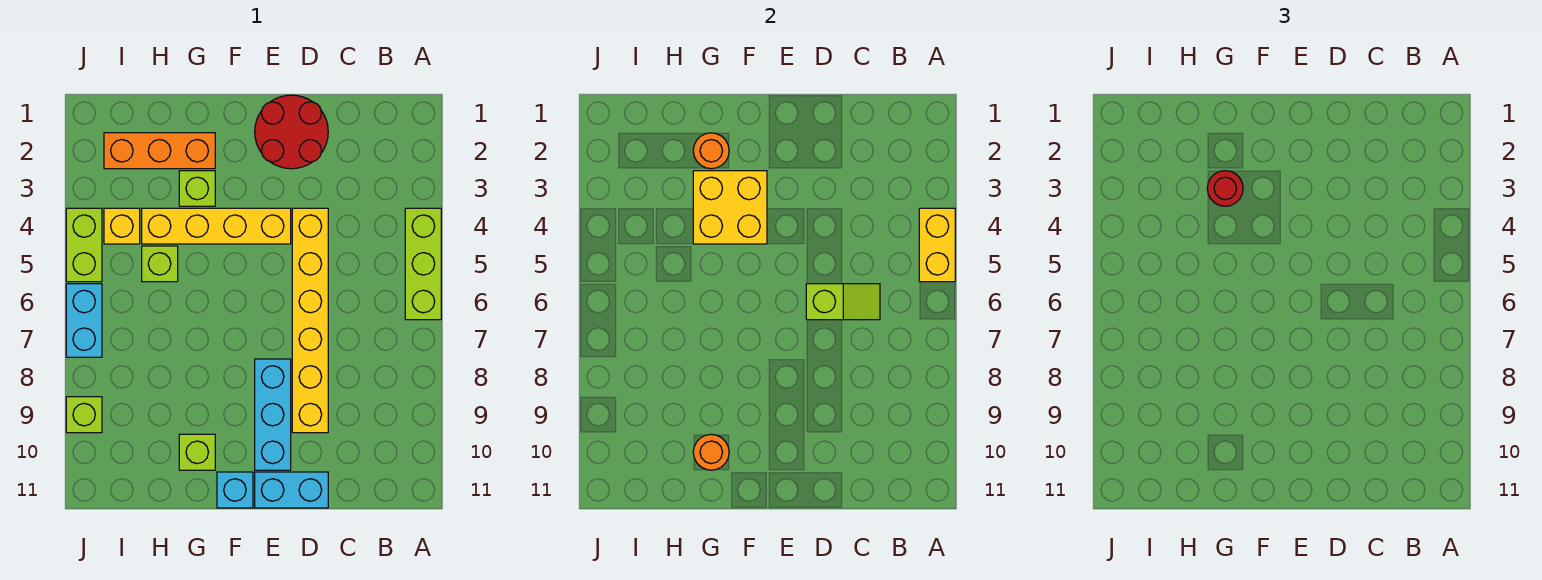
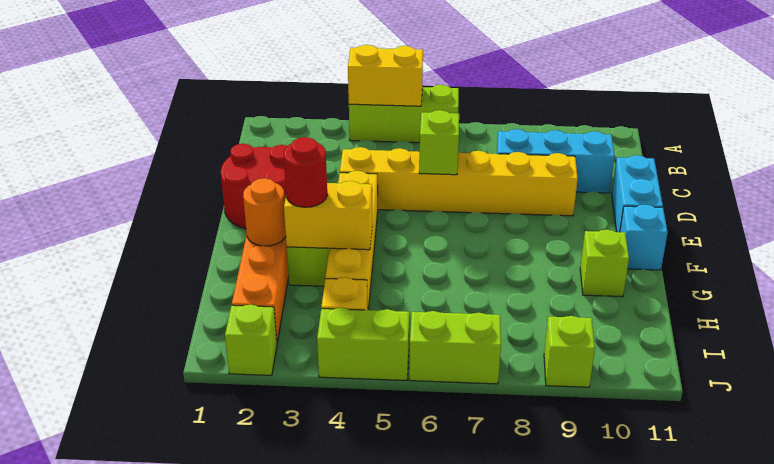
cyan brick E8:E10 level 1 -> cyan brick C8:C10 level 1
yellow brick F3:G4 level 2 -> yellow brick G3:G4 level 2
orange round brick G10 level 2 -> none
lime brick H5 level 1 -> lime brick J2 level 1
cyan brick J6:J7 level 1 -> lime brick J6:J7 level 1

